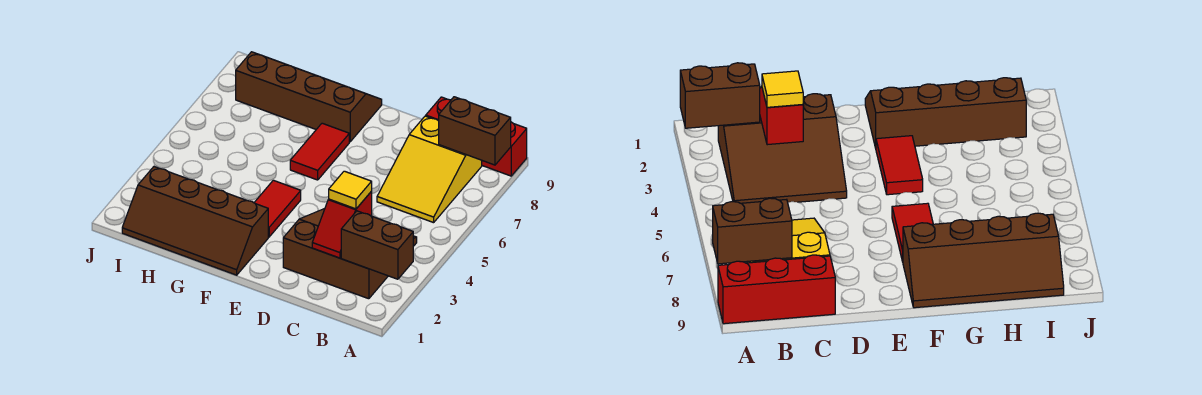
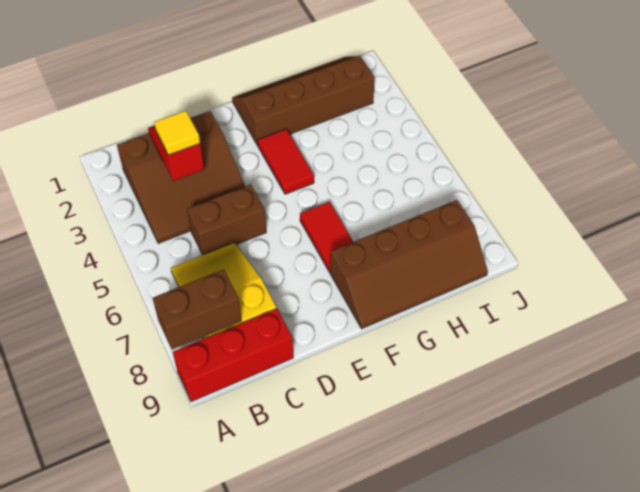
brown brick A2:B2 level 2 -> brown brick C5:D5 level 1

